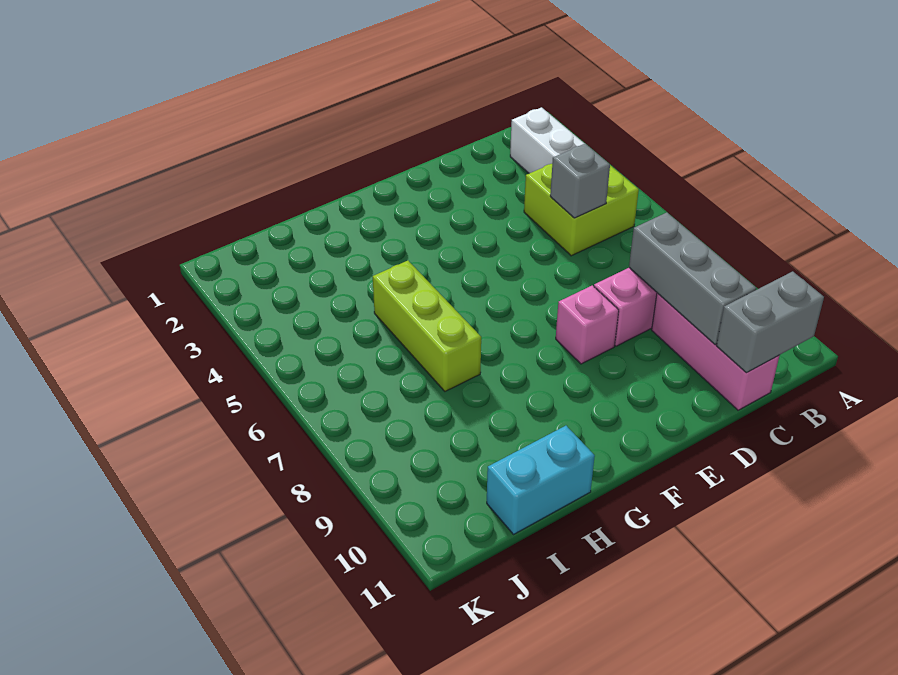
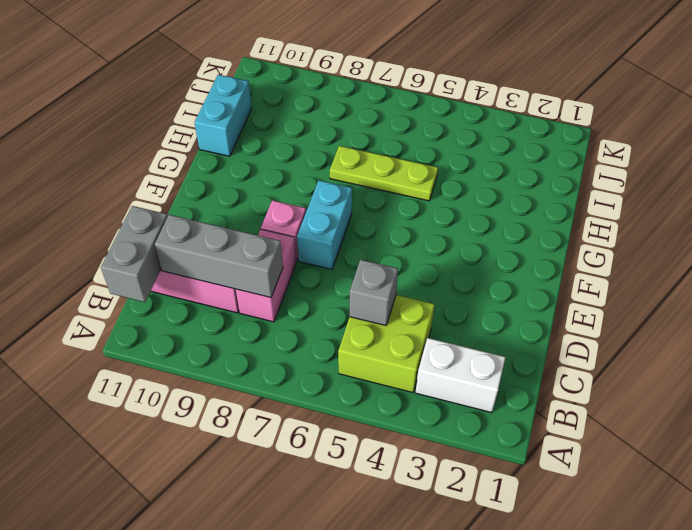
none -> cyan brick E7:F7 level 1
lime brick H5:H7 level 1 -> lime plate H5:H7 level 1

